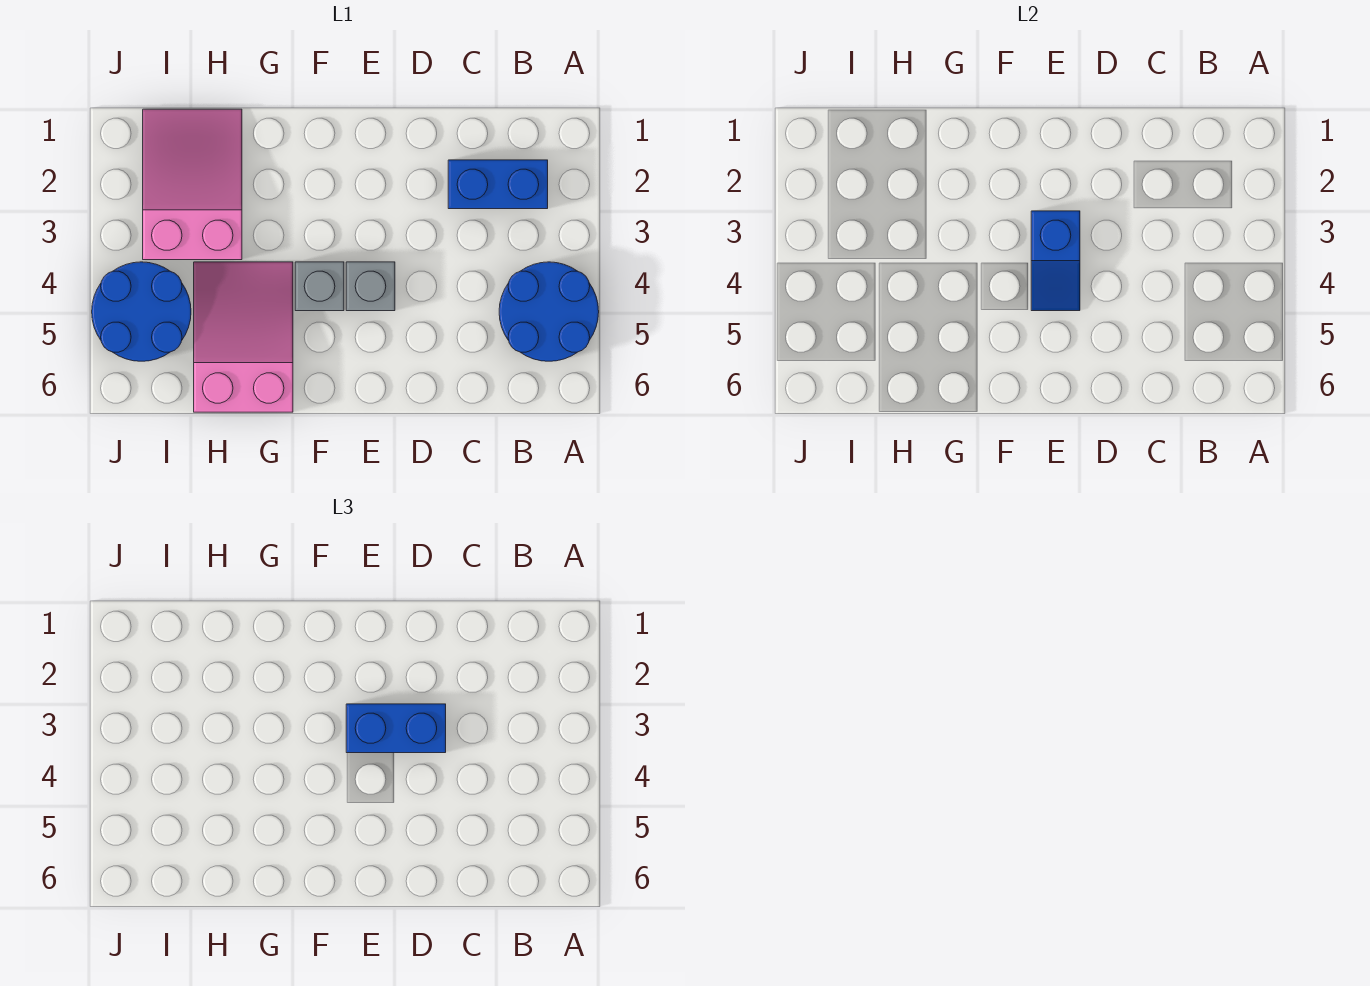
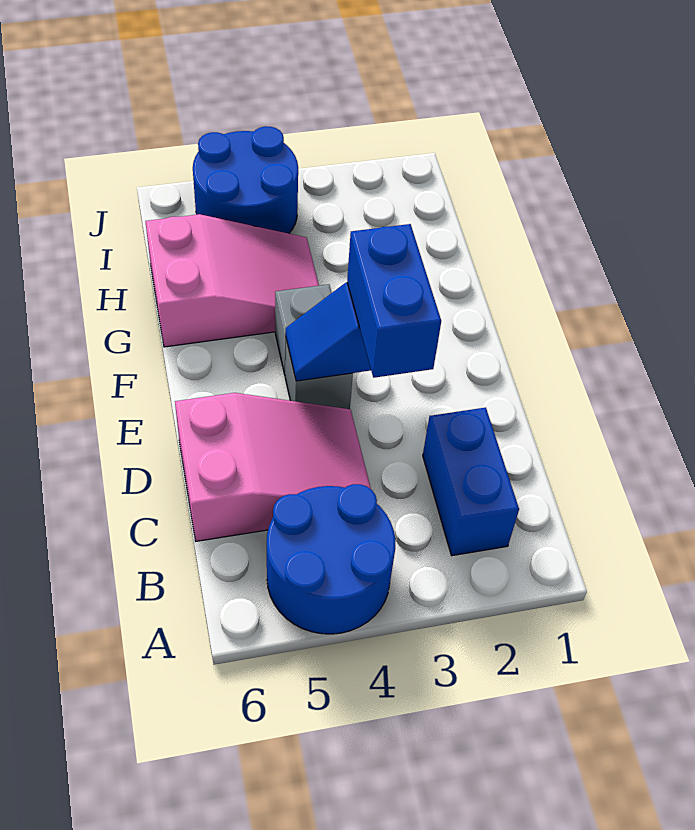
pink slope H1:I3 level 1 top 3 -> pink slope C4:D6 level 1 top 6

